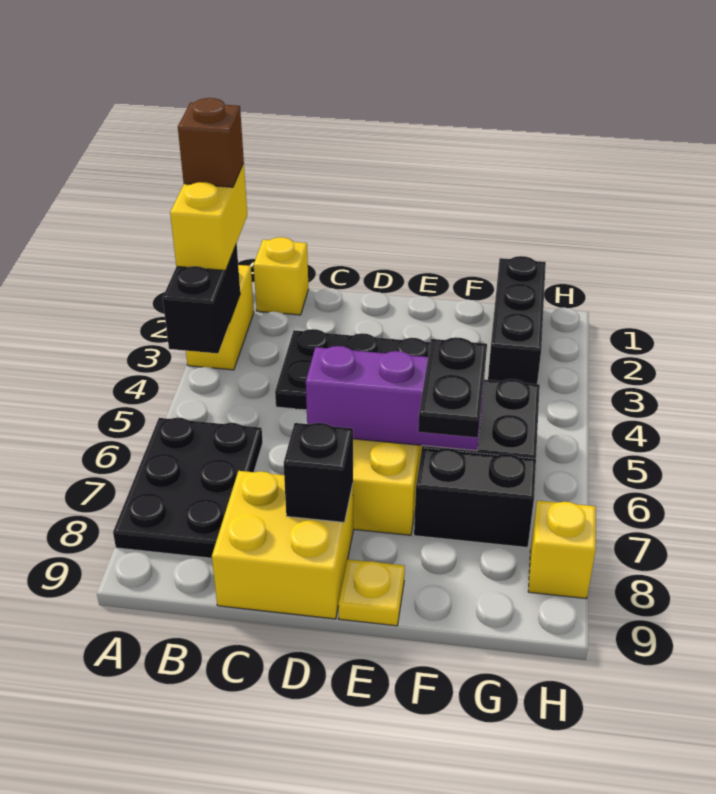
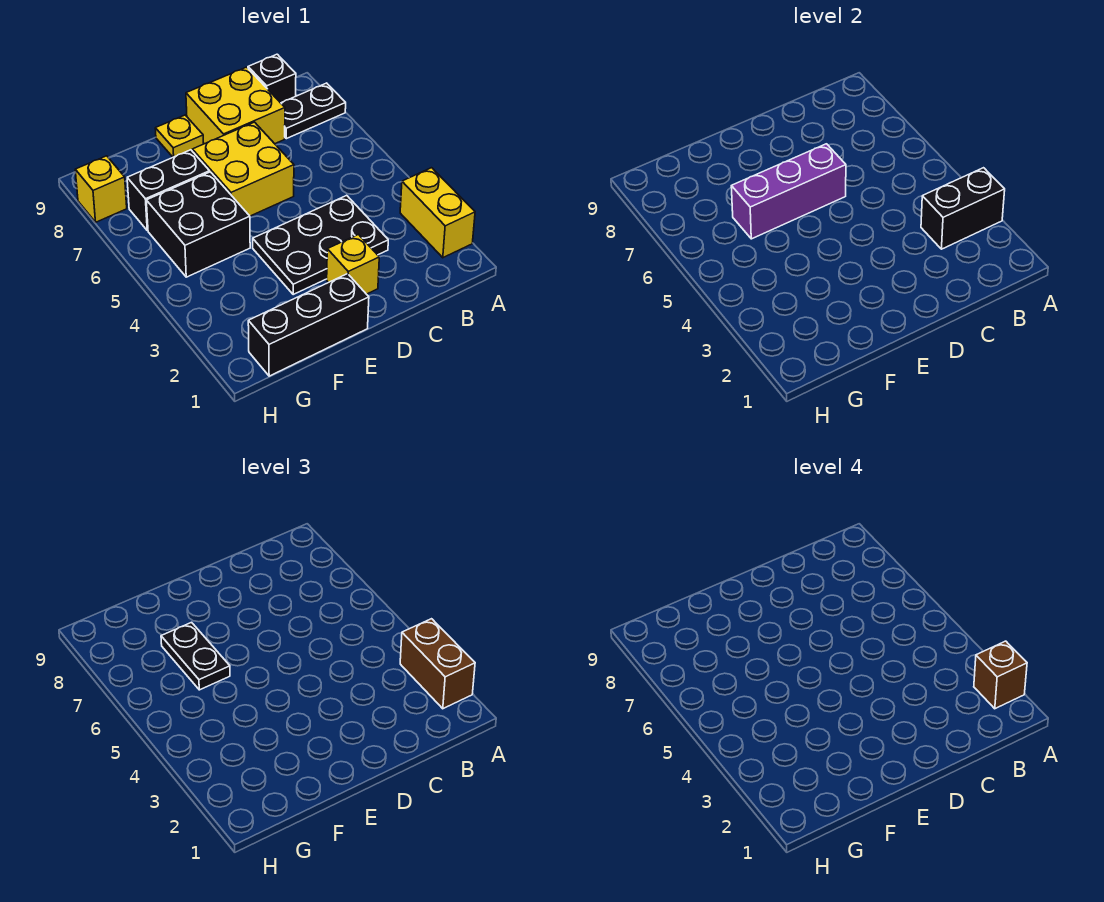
yellow brick A2:A3 level 3 -> brown brick A2:A3 level 3
black brick A3:A4 level 2 -> black brick A3:B3 level 2
black plate A6:B8 level 1 -> black plate A8:B8 level 1
yellow brick B1 level 1 -> yellow brick D2 level 1
black brick D8 level 2 -> black brick B9 level 1
black brick G1:G3 level 1 -> black brick E1:G1 level 1

